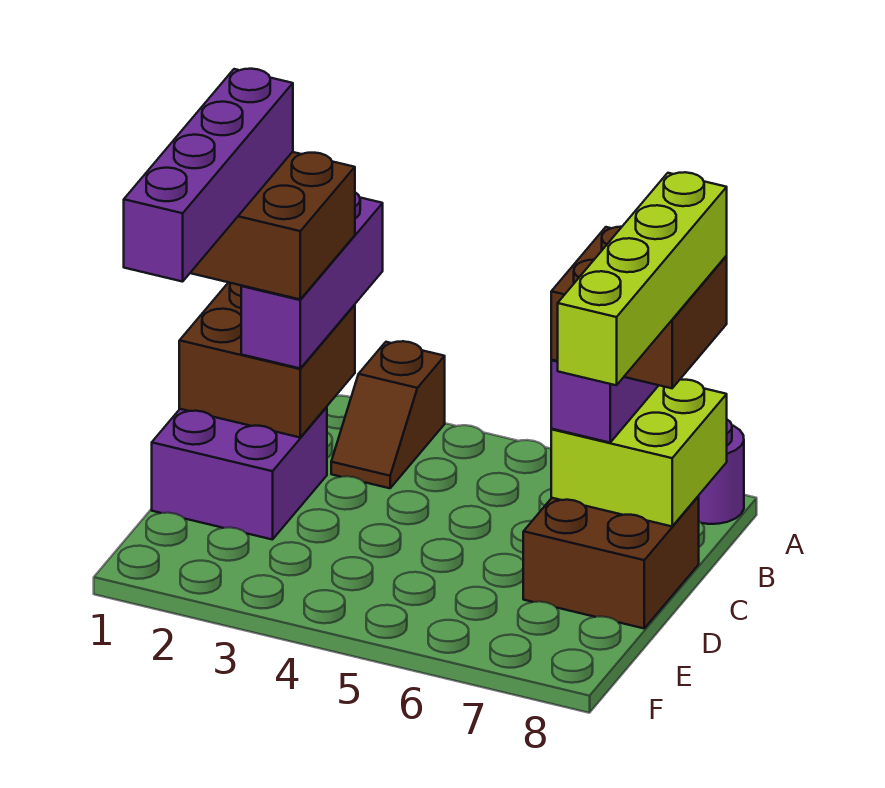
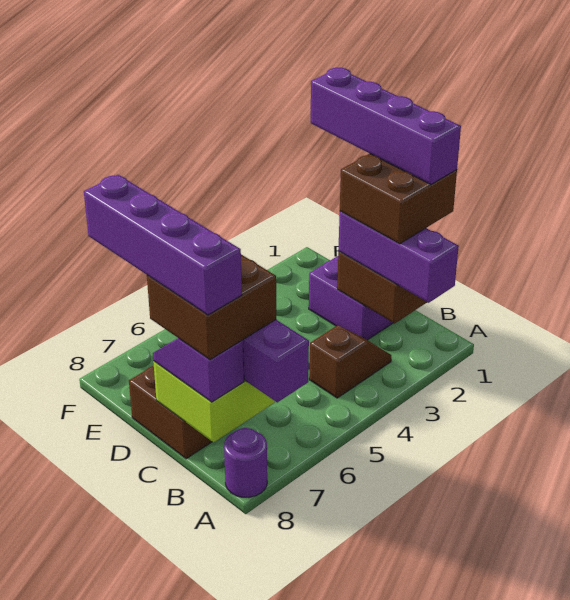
brown slope A3:B3 level 1 top A -> brown slope B3:B4 level 1 top 4
none -> purple slope B8:C8 level 3 top B
lime brick B8:E8 level 5 -> purple brick B8:E8 level 5

